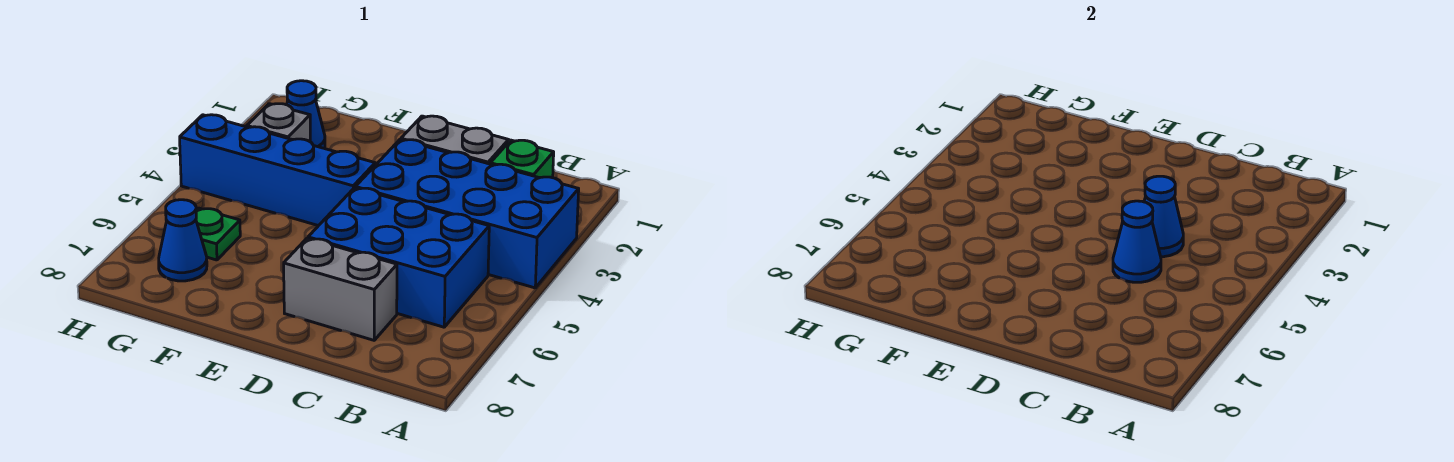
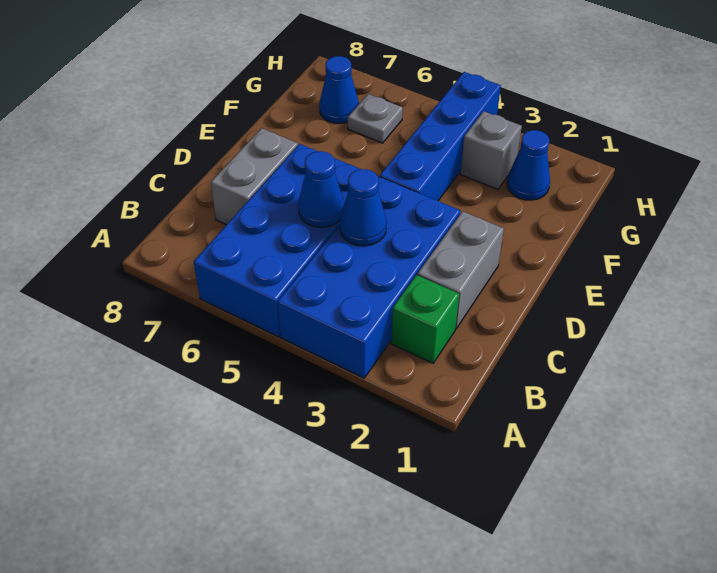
blue brick B5:D6 level 1 -> blue brick A5:D6 level 1
green plate G6 level 1 -> grey plate G6 level 1

